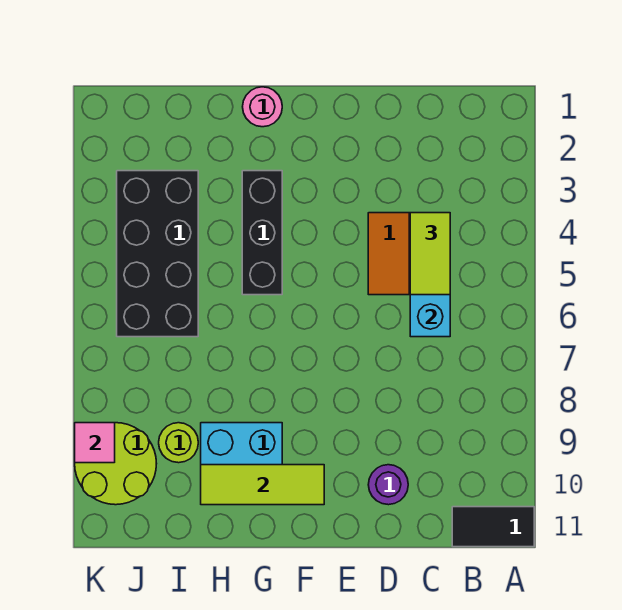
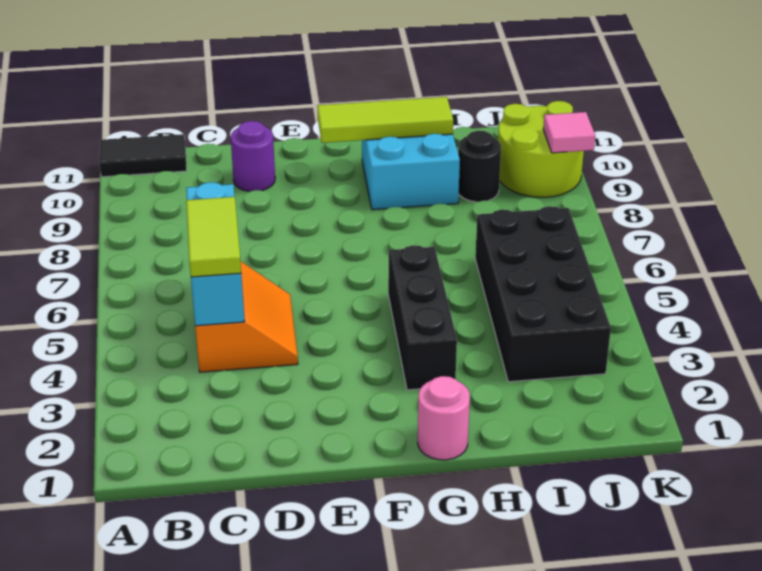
lime round brick I9 level 1 -> black round brick I9 level 1

